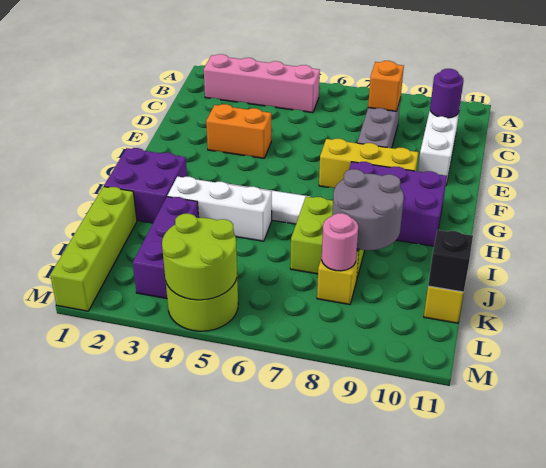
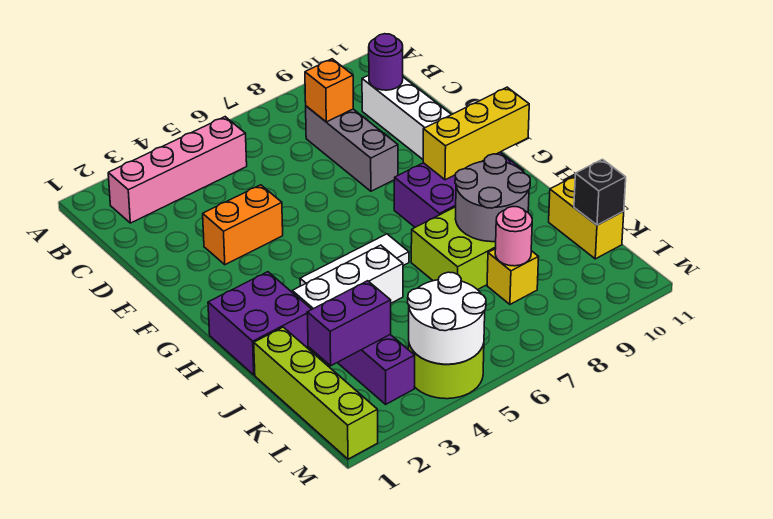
yellow brick F7:F9 level 1 -> yellow brick G9:G11 level 2
none -> purple brick K2:K3 level 2
lime round brick L4:M5 level 2 -> white round brick L4:M5 level 2

